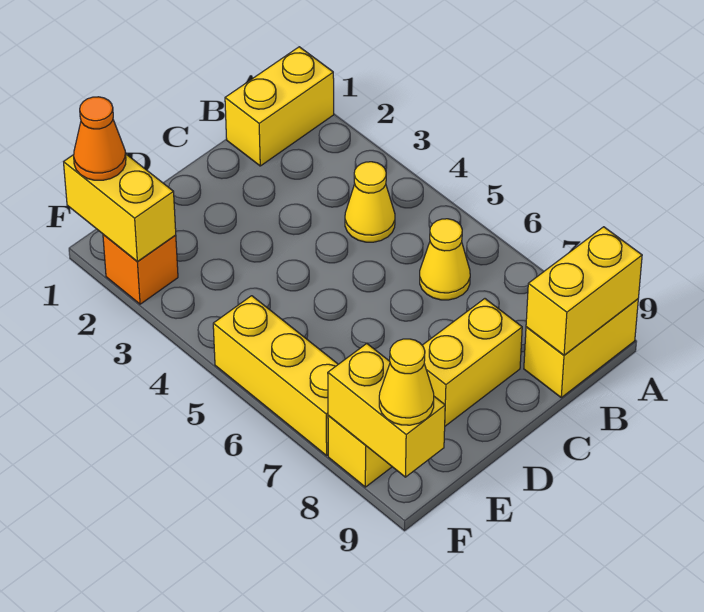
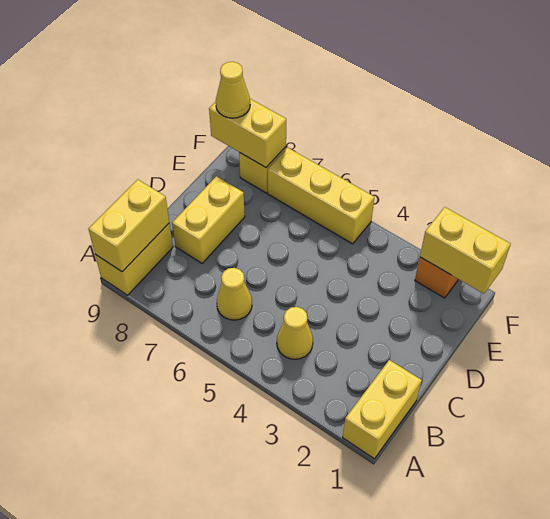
orange cone F1 level 3 -> none

